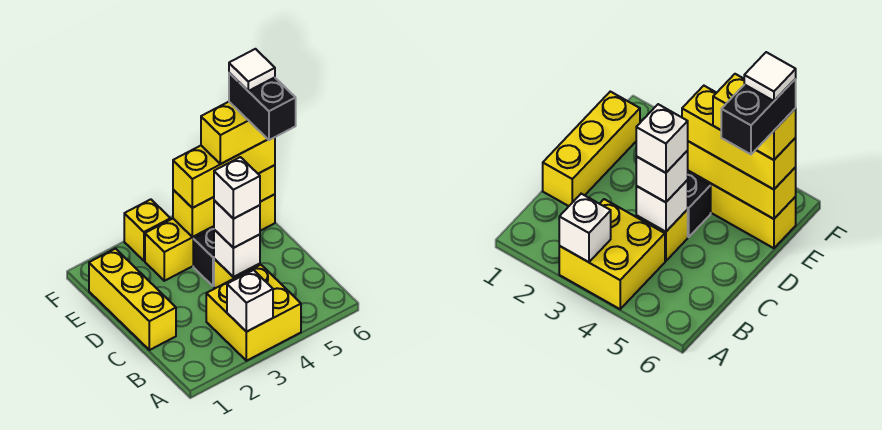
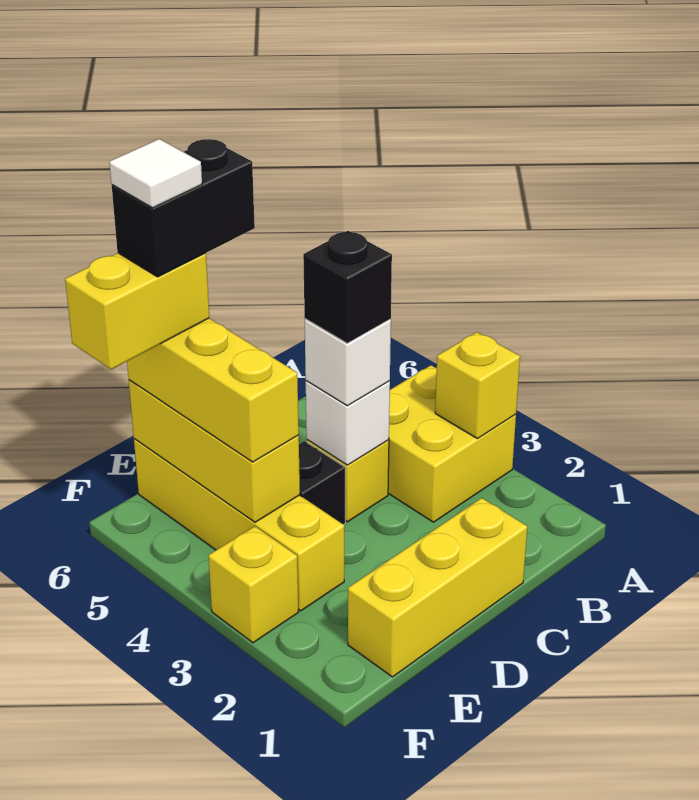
white brick A3 level 2 -> yellow brick A3 level 2
white brick C4 level 4 -> black brick C4 level 4
yellow brick E5:E6 level 4 -> yellow brick E6:F6 level 4

